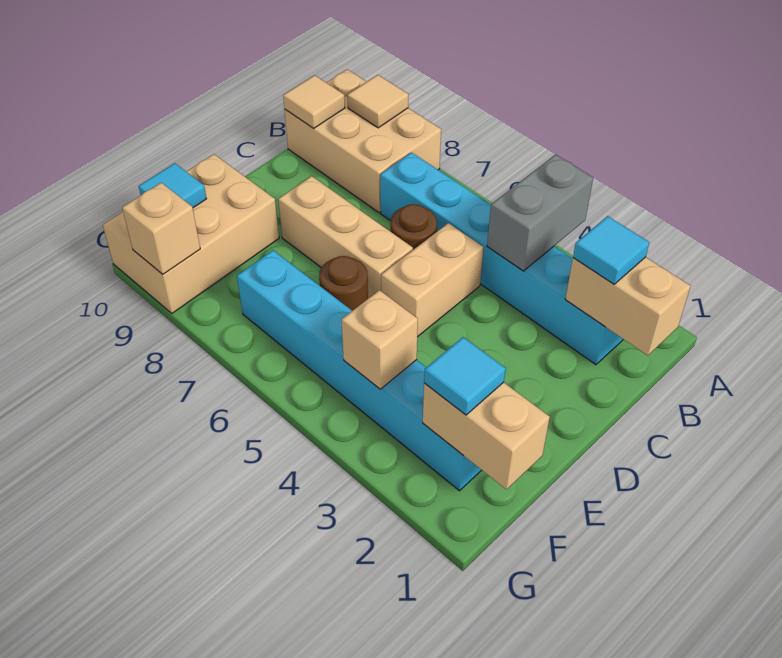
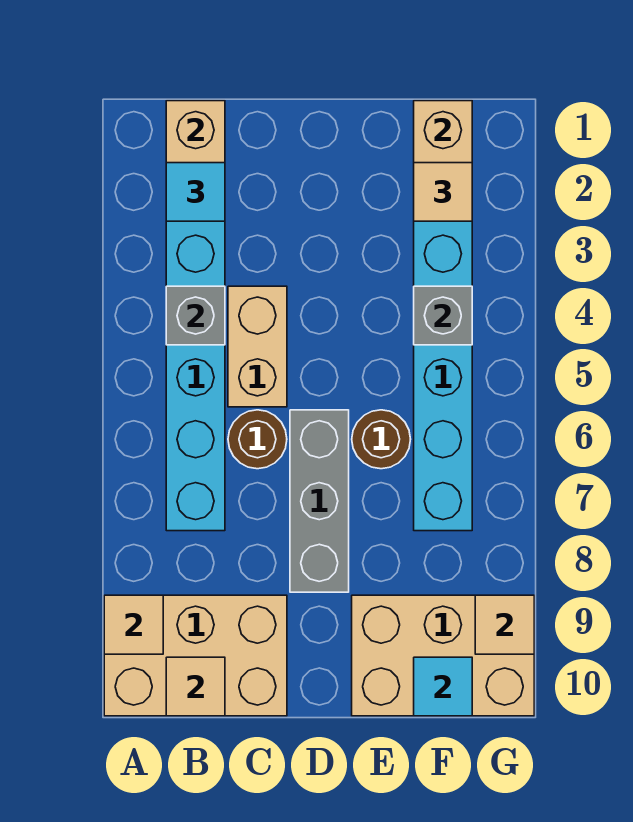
grey brick A4:B4 level 2 -> grey brick B4 level 2
tan brick A8:B10 level 1 -> tan brick A9:C10 level 1
tan brick C5:D5 level 1 -> tan brick C4:C5 level 1
tan brick D6:D8 level 1 -> grey brick D6:D8 level 1
cyan tile F2 level 3 -> tan tile F2 level 3
tan brick F4 level 2 -> grey brick F4 level 2
tan brick G9 level 2 -> tan tile G9 level 2

